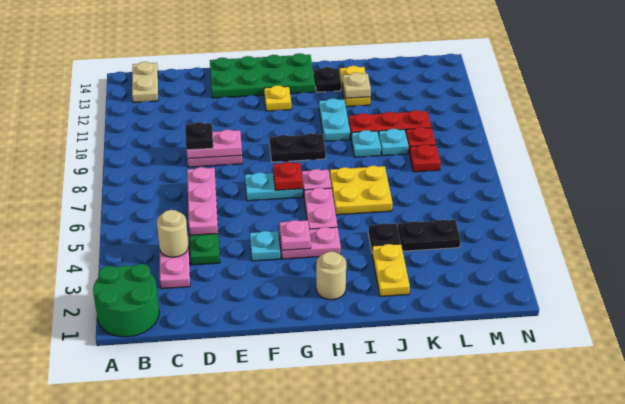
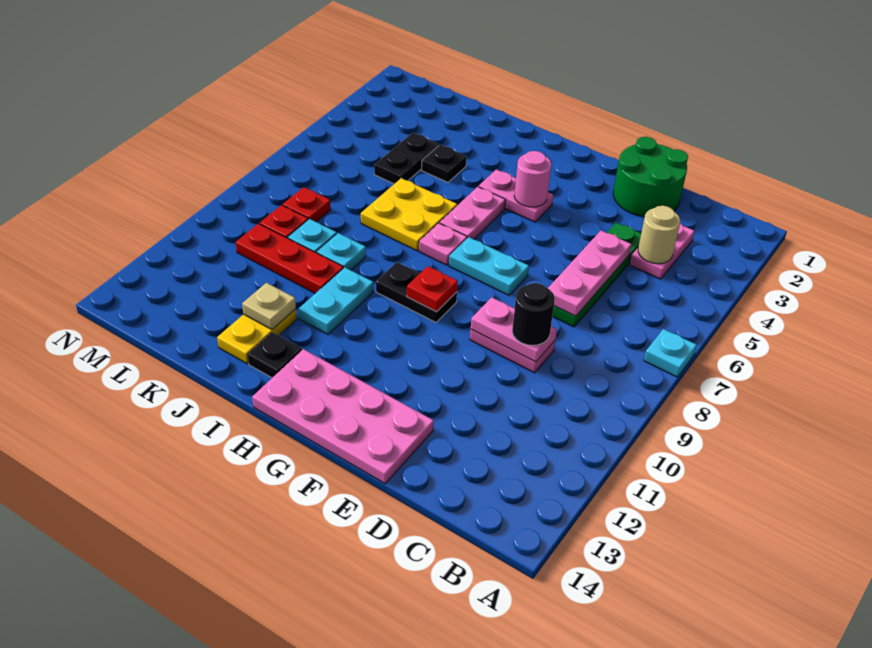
green round brick A1:B2 level 1 -> green round brick D1:E2 level 1
tan plate B13:B14 level 1 -> none
black plate D9 level 3 -> black round brick D9 level 3
green plate E13:H14 level 1 -> pink plate E13:H14 level 1
cyan plate F4 level 1 -> cyan plate A7 level 1
pink plate G4 level 2 -> pink round brick G4 level 2
red plate G7 level 2 -> red plate G9 level 2
yellow plate G12 level 1 -> none
tan round brick H2 level 1 -> none
yellow plate J2:J3 level 1 -> none
black plate K4:L4 level 1 -> black plate K4:K5 level 1

